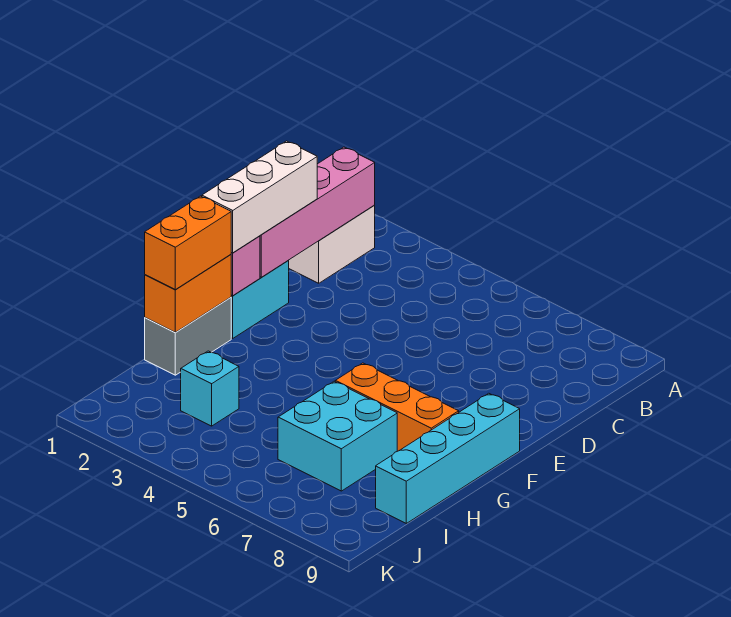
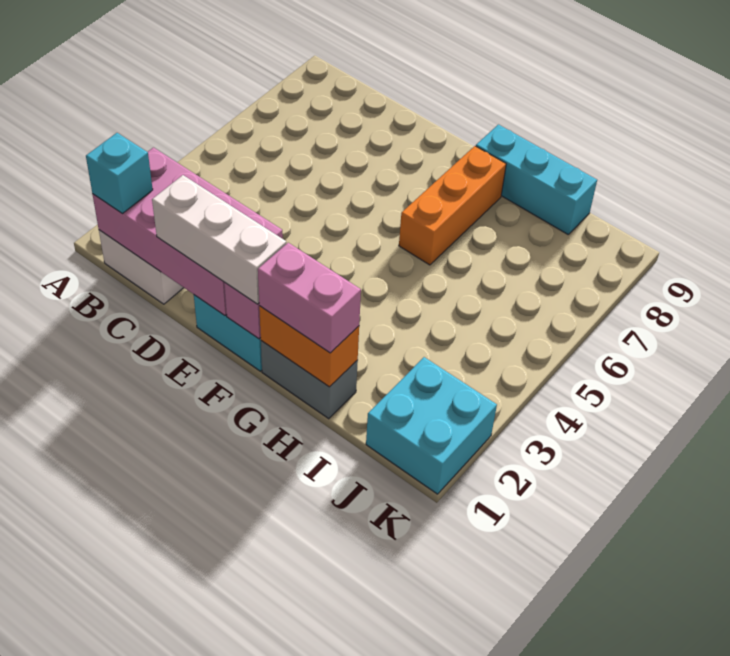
pink brick B1:E1 level 2 -> pink brick B1:E2 level 2
cyan brick F9:I9 level 1 -> cyan brick G9:I9 level 1
orange brick G1:H1 level 3 -> pink brick G1:H1 level 3
cyan brick H6:I7 level 1 -> cyan brick J1:K2 level 1
cyan brick I3 level 1 -> cyan brick B1 level 3

